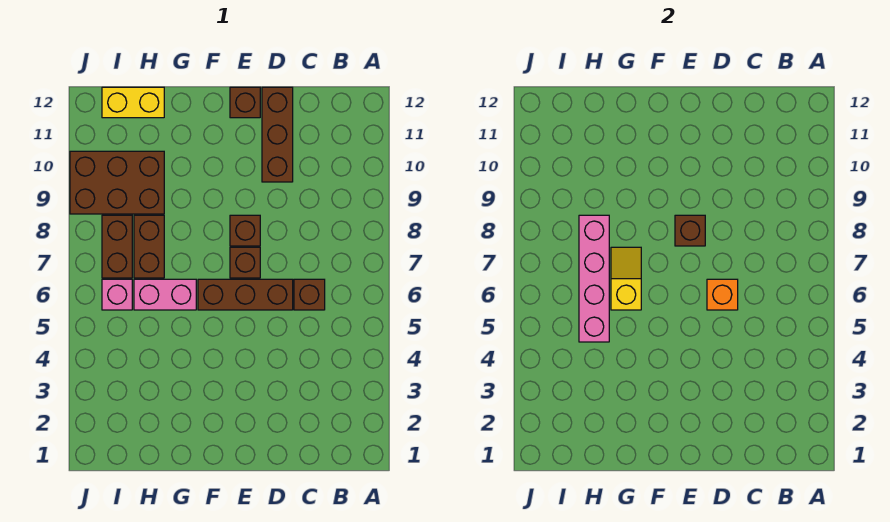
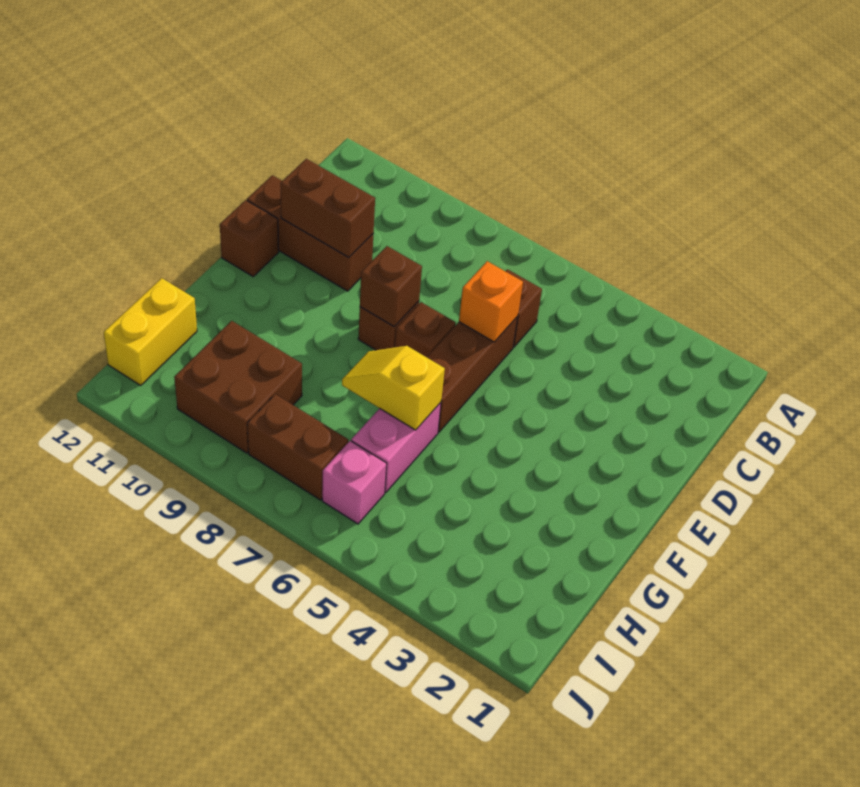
pink brick H5:H8 level 2 -> none
brown brick H7:H8 level 1 -> brown brick D10:D11 level 2
brown brick H9:J10 level 1 -> brown brick H9:I10 level 1

